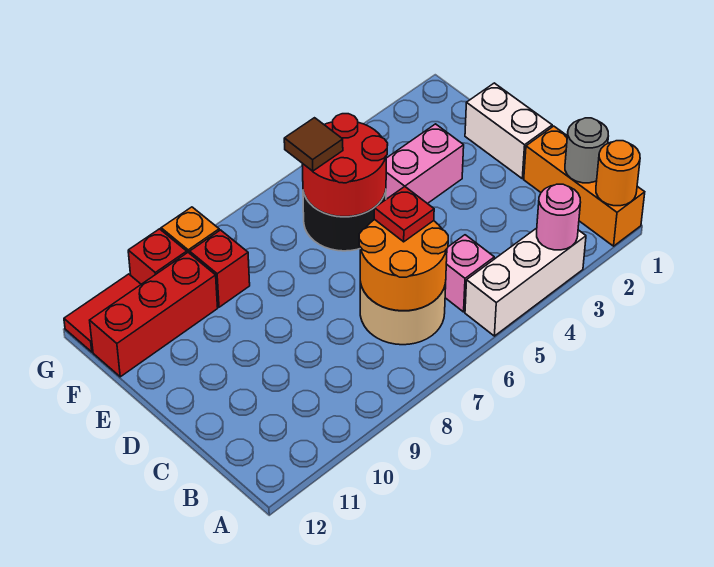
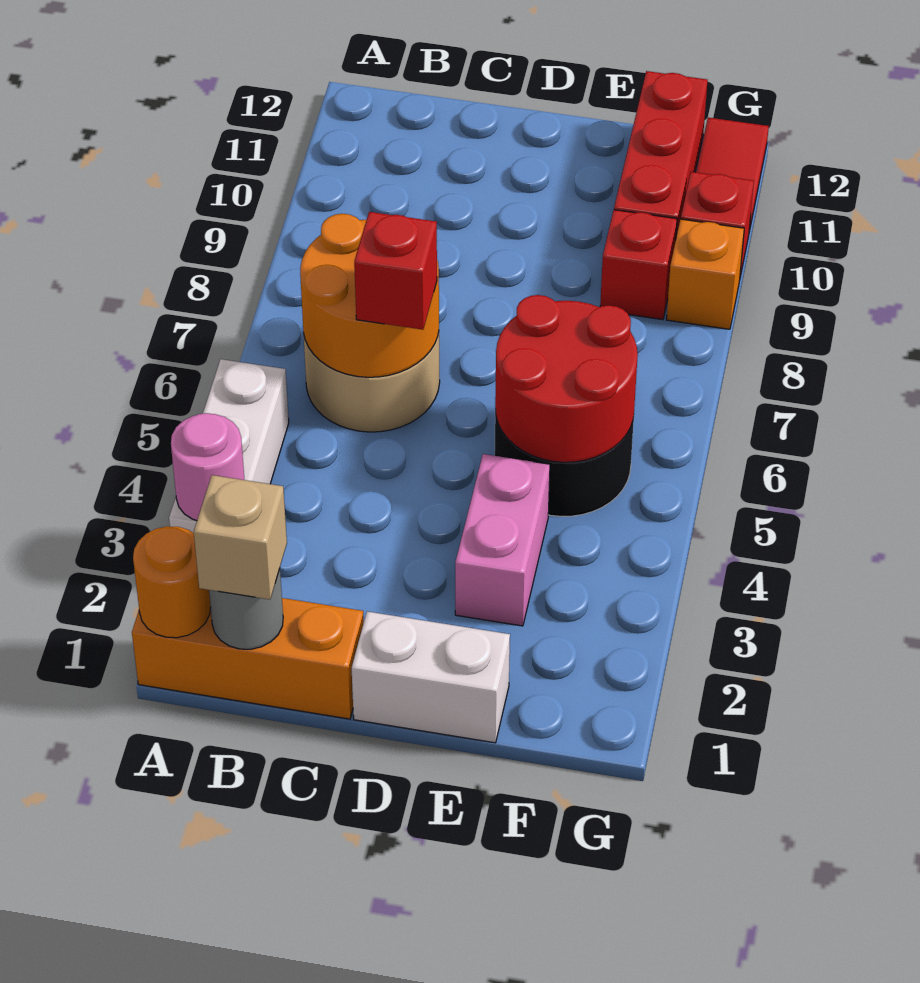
none -> tan brick B1 level 3
pink brick B5 level 1 -> none
red plate C6 level 3 -> red brick C6 level 3
brown tile F6 level 3 -> none

